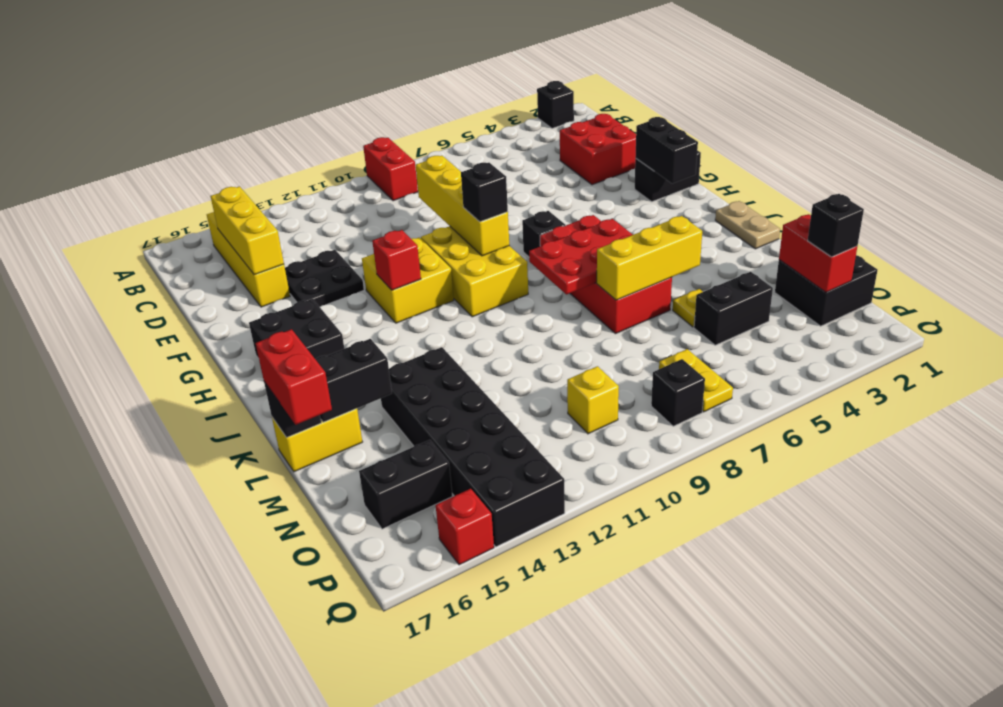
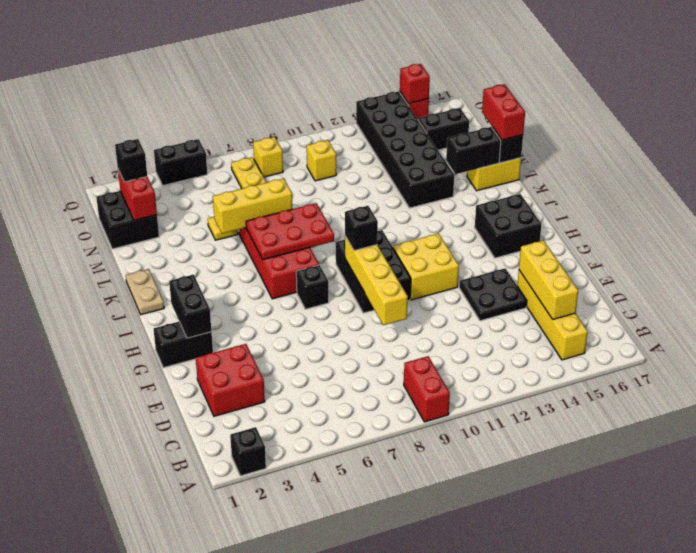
yellow brick G9:I10 level 1 -> black brick G9:I10 level 1
red brick H12 level 2 -> red brick Q15 level 2
black brick N4:N5 level 1 -> black brick Q4:Q5 level 1
black brick P8 level 1 -> yellow brick P8 level 1

